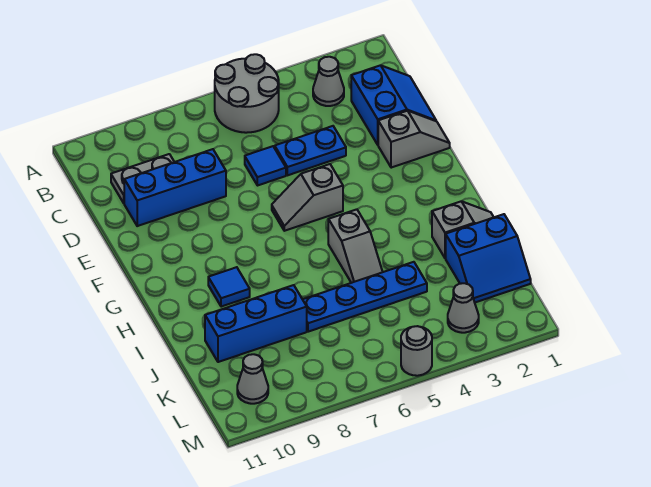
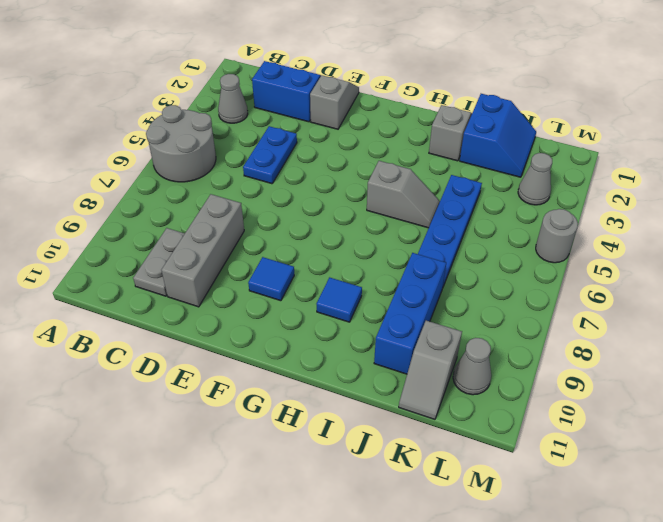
blue tile D6 level 1 -> blue tile F9 level 1
blue brick D8:D10 level 1 -> grey brick D8:D10 level 1
grey slope F5:F6 level 1 top 5 -> grey slope K10:K11 level 1 top 10

